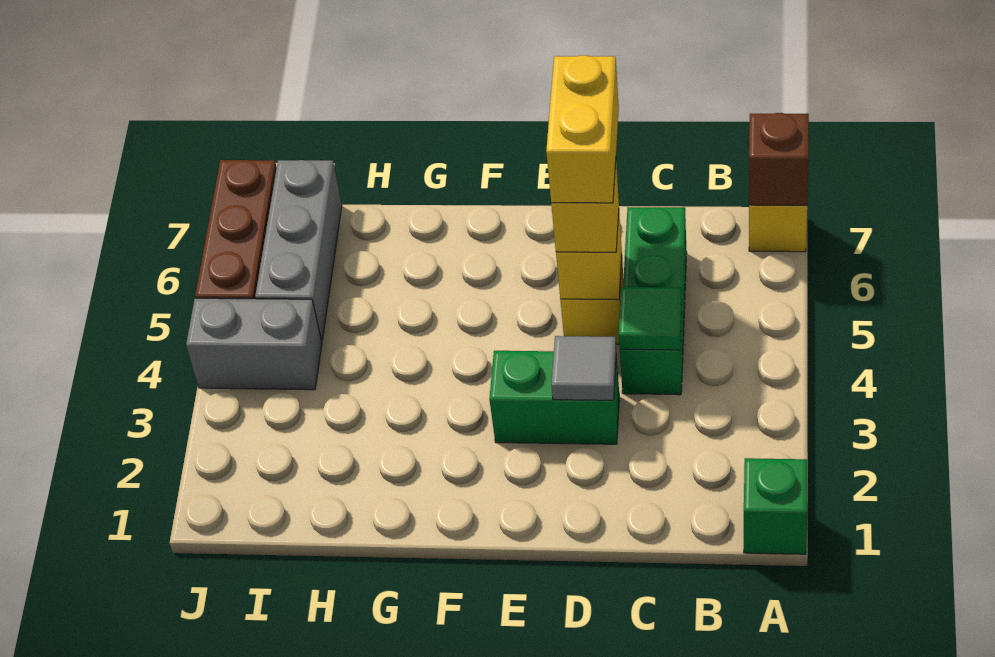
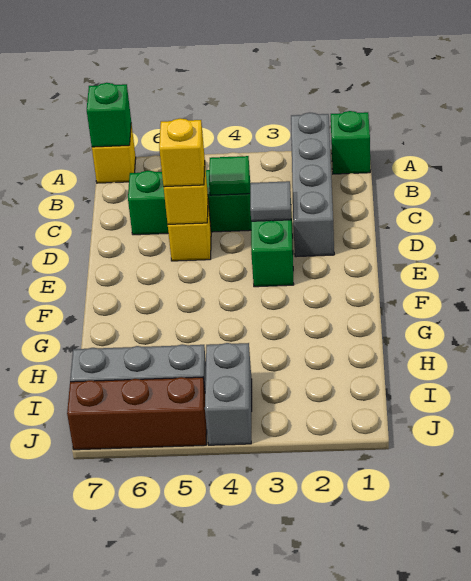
none -> grey brick A2:D2 level 1
brown brick A7 level 2 -> green brick A7 level 2
yellow brick D5:D6 level 4 -> none

